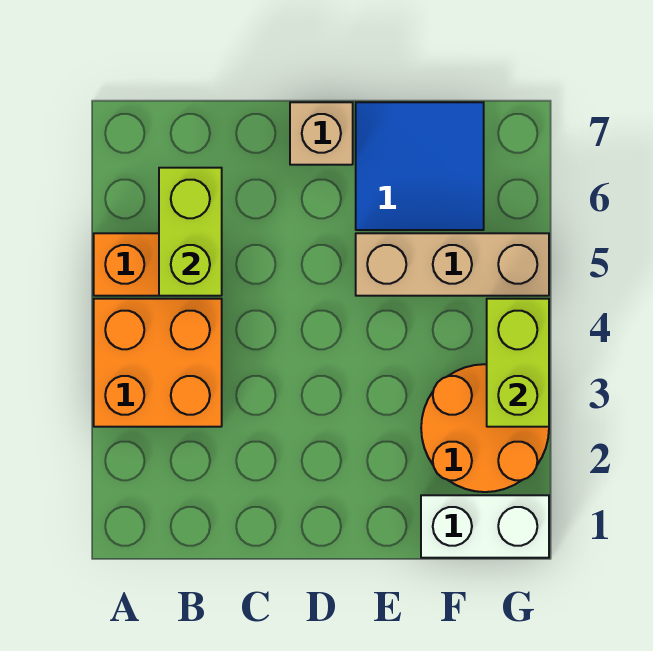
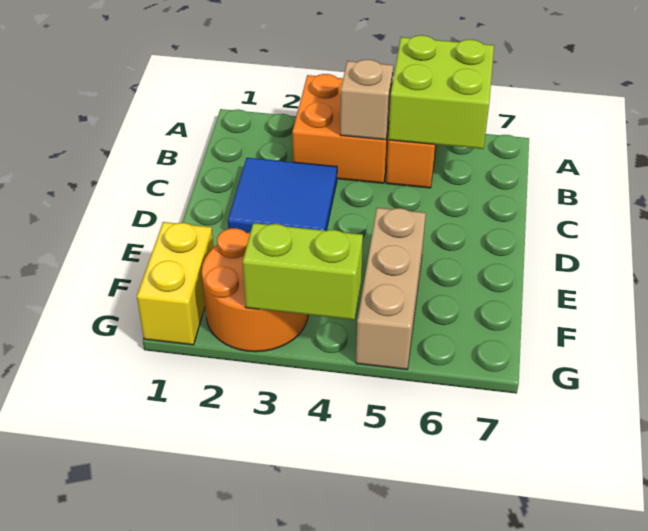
lime brick B5:B6 level 2 -> lime brick A5:B6 level 2
tan brick D7 level 1 -> tan brick B4 level 2
blue tile E6:F7 level 1 -> blue tile C2:D3 level 1
white brick F1:G1 level 1 -> yellow brick F1:G1 level 1

